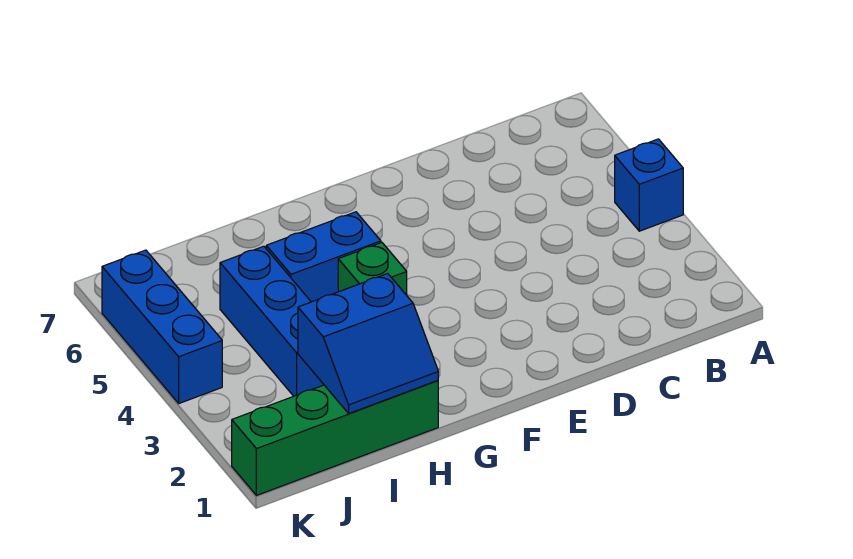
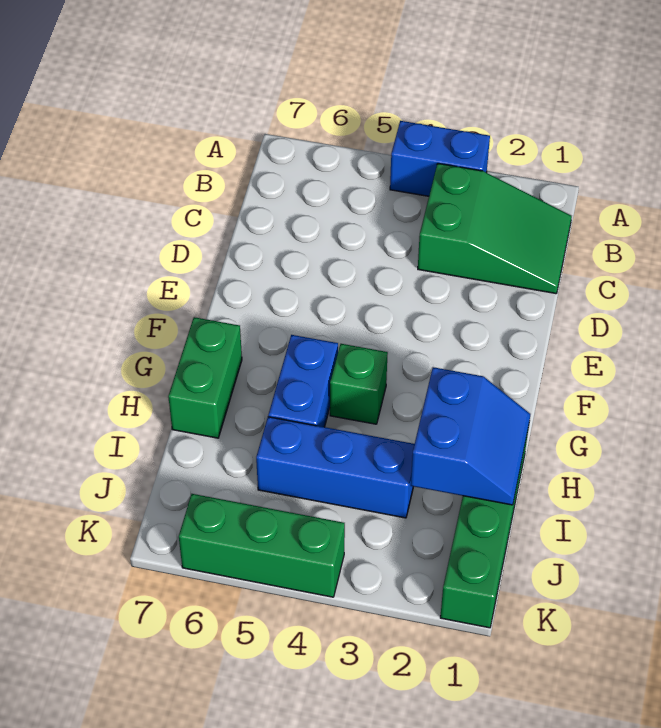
blue brick A4 level 1 -> blue brick A3:A4 level 1
none -> green slope B1:C3 level 1 top 3
none -> green brick G7:H7 level 1
blue brick K4:K6 level 1 -> green brick K4:K6 level 1

